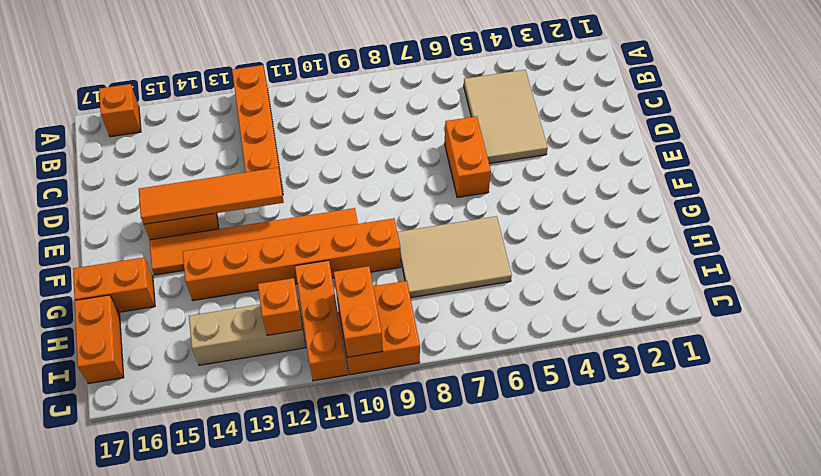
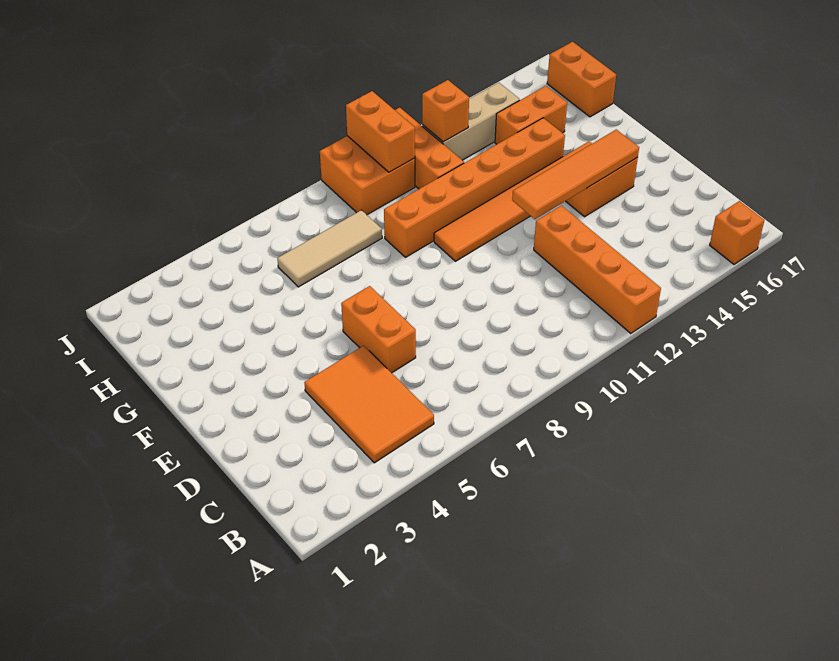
tan tile B4:D5 level 1 -> orange tile B4:D5 level 1
tan tile G6:H8 level 1 -> tan tile H6:H8 level 1
orange brick G16:G17 level 1 -> orange brick H14:H15 level 1

